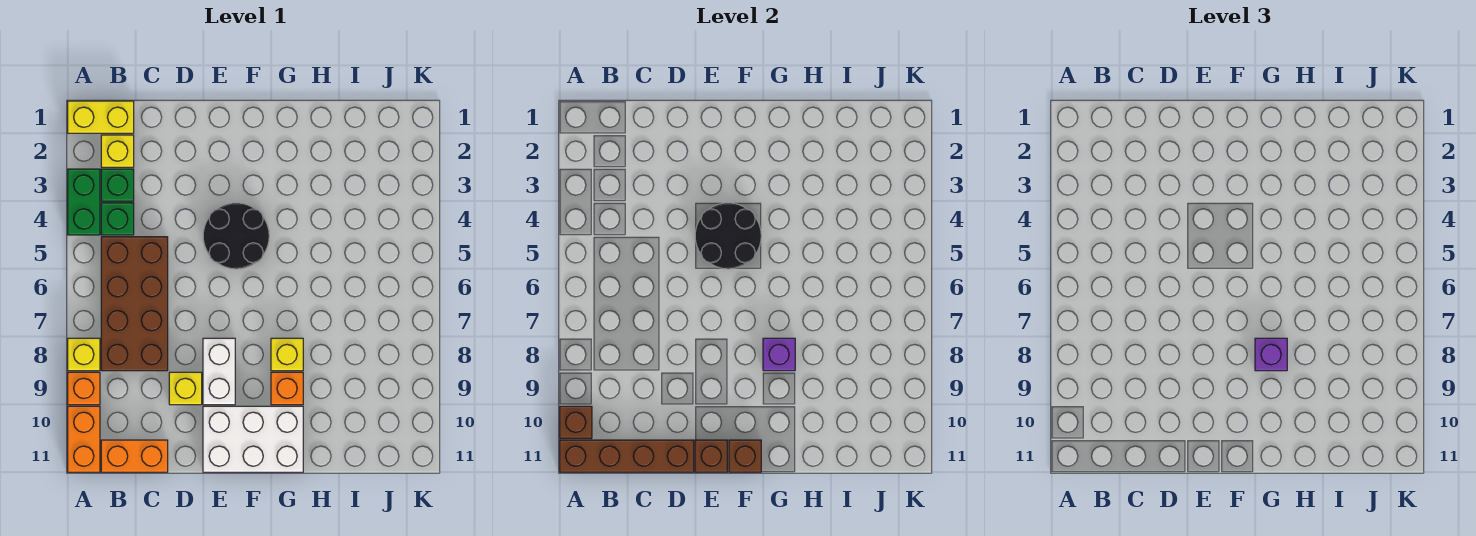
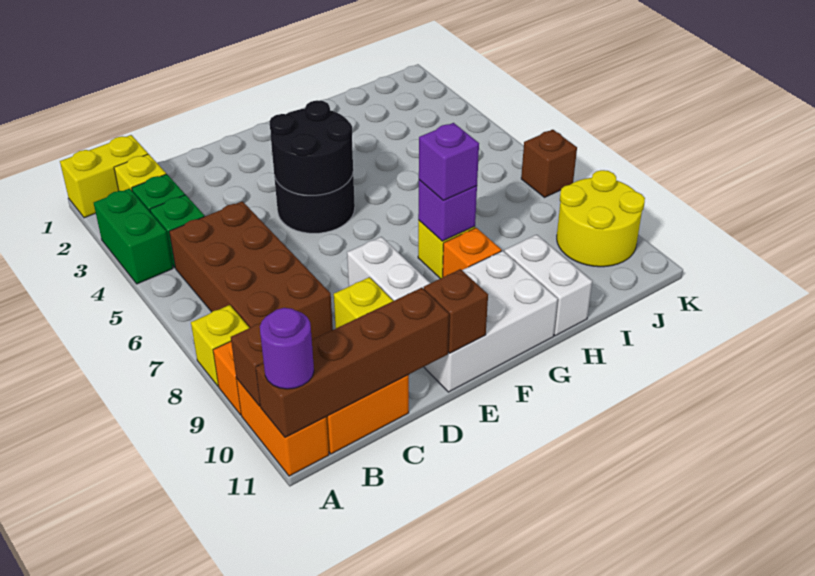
none -> purple round brick A11 level 3
brown brick F11 level 2 -> brown brick K7 level 1
none -> white brick H10:H11 level 1
none -> yellow round brick J9:K10 level 1

